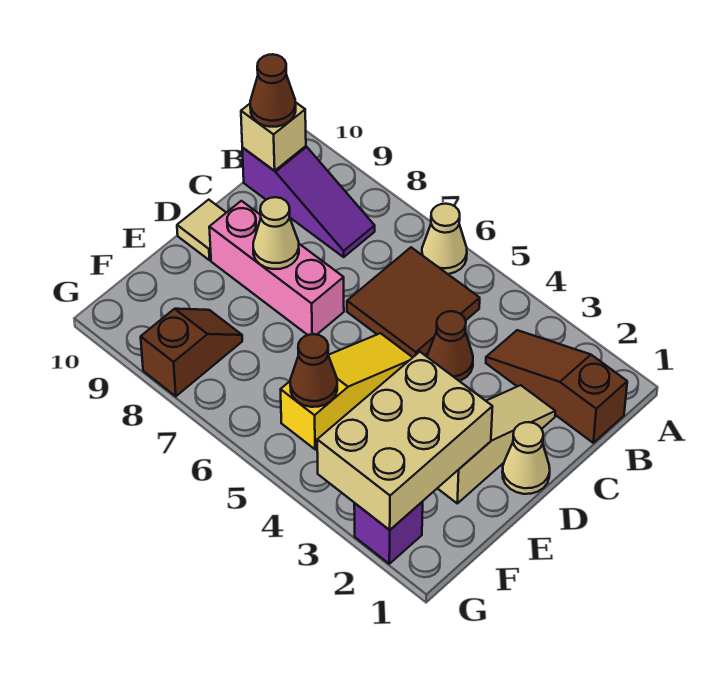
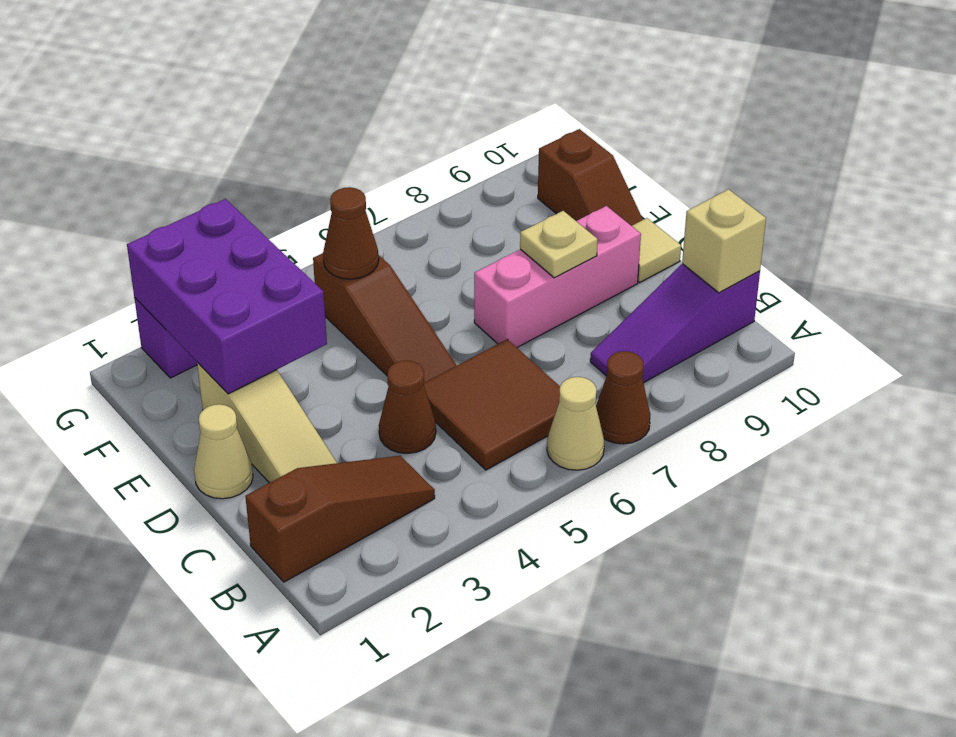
brown cone B10 level 3 -> brown cone A7 level 1
yellow slope D5:F5 level 1 top F -> brown slope D5:F5 level 1 top F
tan cone D8 level 2 -> tan plate D8 level 2
tan brick E2:G3 level 2 -> purple brick E2:G3 level 2
brown slope F8:G8 level 1 top G -> brown slope E10:F10 level 1 top F

